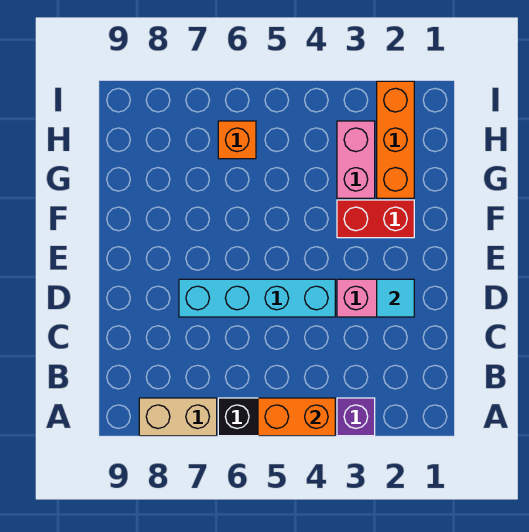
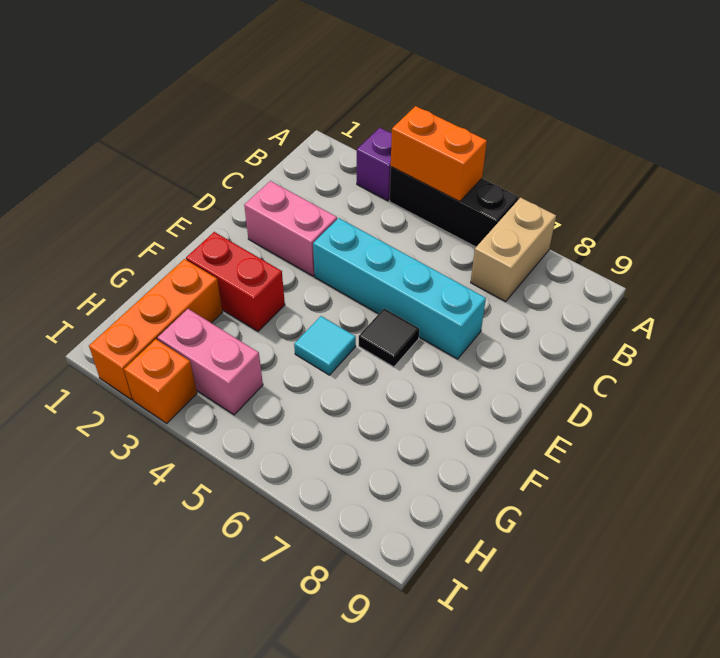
tan brick A7:A8 level 1 -> tan brick A7:B7 level 1
cyan tile D2 level 2 -> cyan tile F5 level 1
none -> black tile E6 level 1
pink brick G3:H3 level 1 -> pink brick H3:H4 level 1
orange brick H6 level 1 -> orange brick I3 level 1

